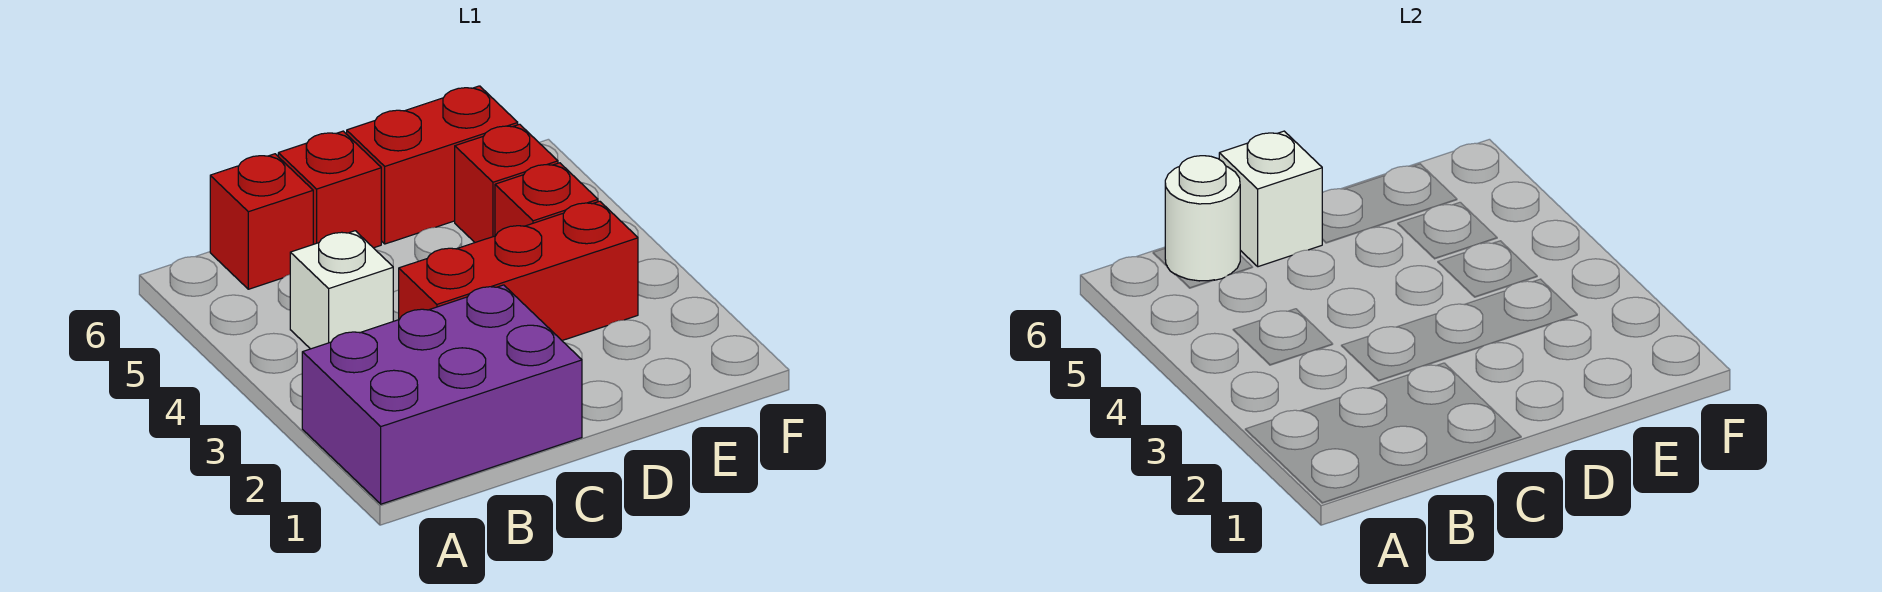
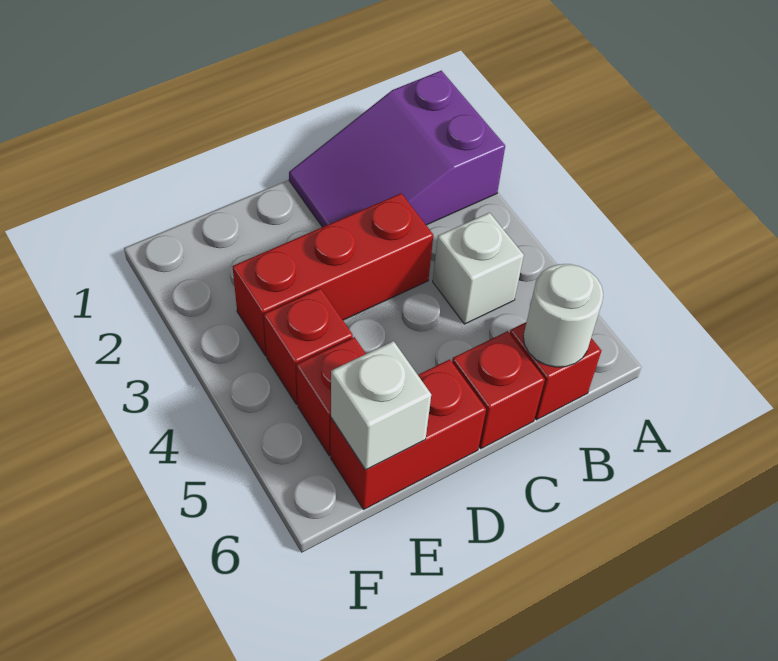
purple brick A1:C2 level 1 -> purple slope A1:C2 level 1 top A
white brick C6 level 2 -> white brick E6 level 2

